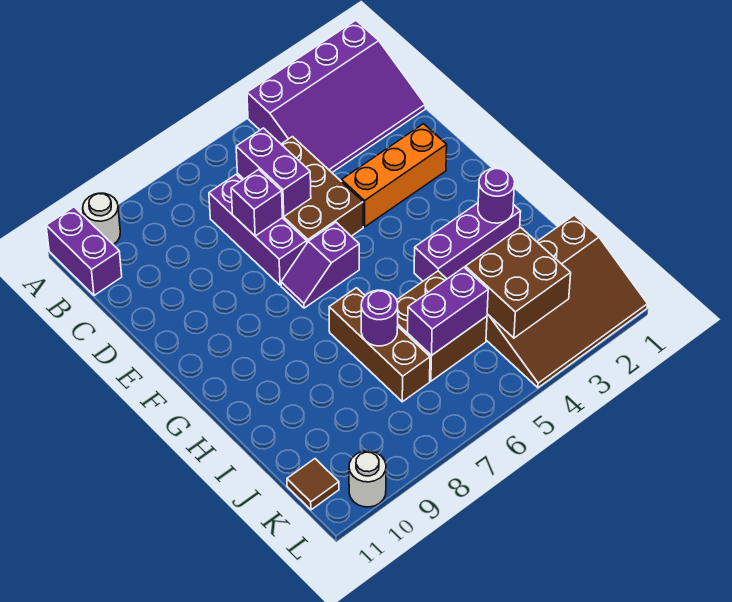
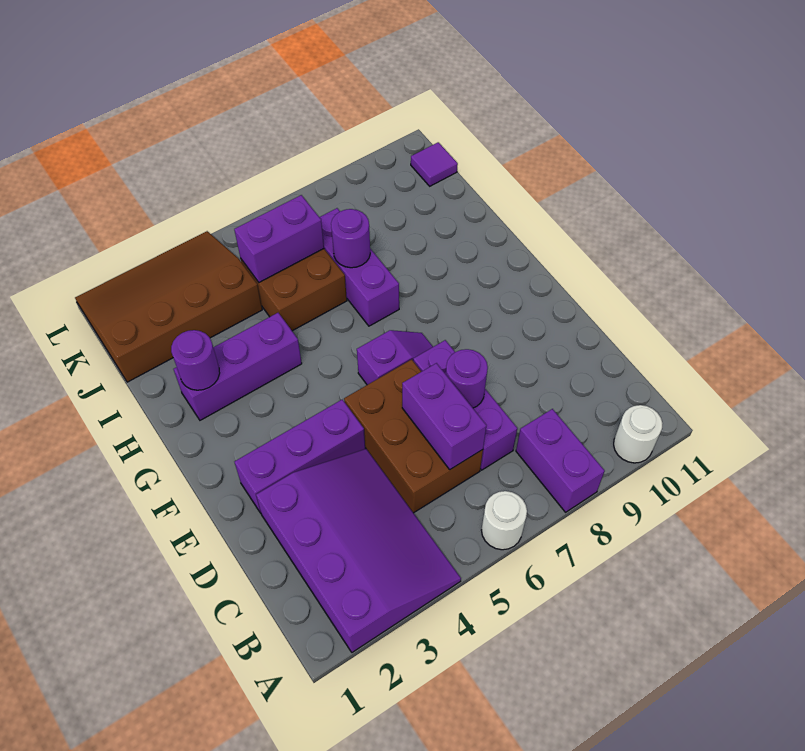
purple slope A1:C4 level 1 top A -> purple slope A2:D4 level 1 top 2
purple brick A11:B11 level 1 -> purple brick A8:B8 level 1
purple brick D7 level 2 -> purple round brick D7 level 2
orange brick E2:E4 level 1 -> purple brick E2:E4 level 1
brown brick H7:J7 level 1 -> purple brick H7:J7 level 1
brown brick J3:K4 level 2 -> none
brown tile K11 level 1 -> purple tile K11 level 1
white round brick L10 level 1 -> white round brick A6 level 1

